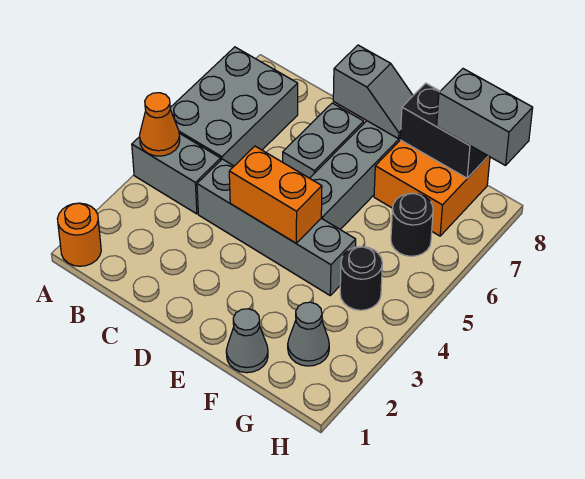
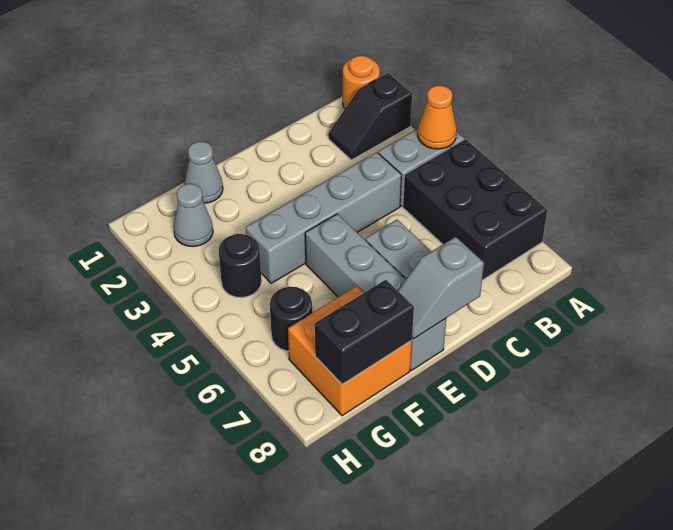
none -> black slope A2:B2 level 1 top A
grey brick A5:B7 level 1 -> black brick A5:B7 level 1
orange brick D4:E4 level 2 -> none
grey brick G8:H8 level 3 -> none

